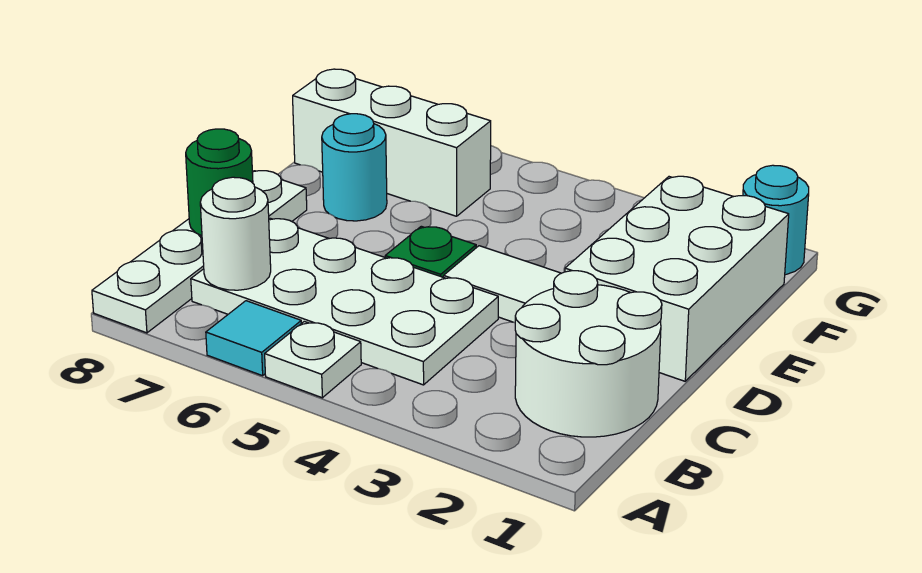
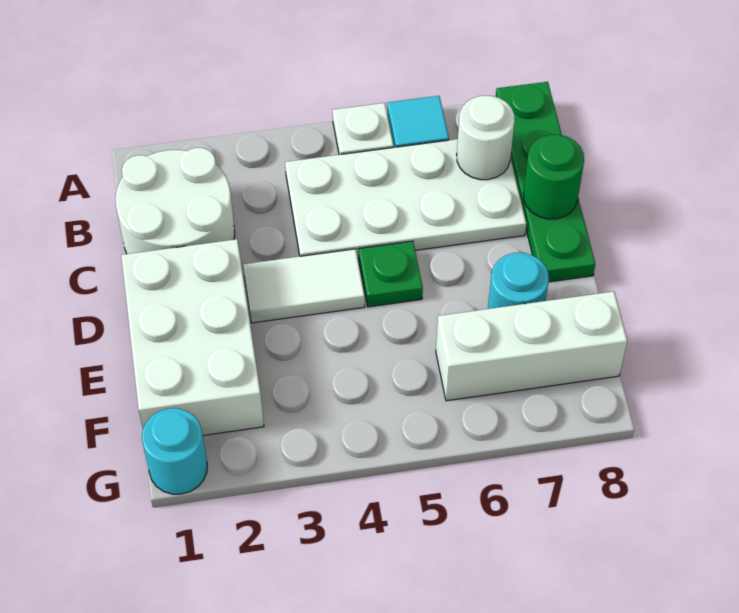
white plate A8:D8 level 1 -> green plate A8:D8 level 1

